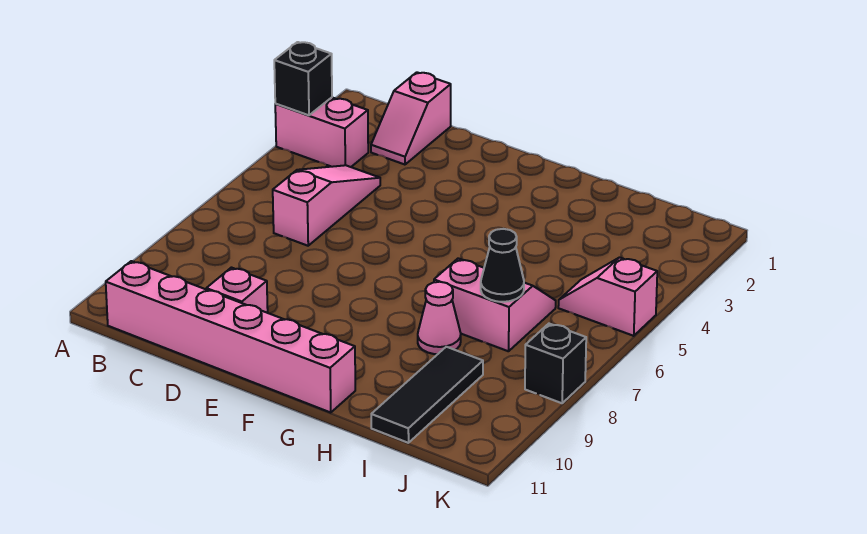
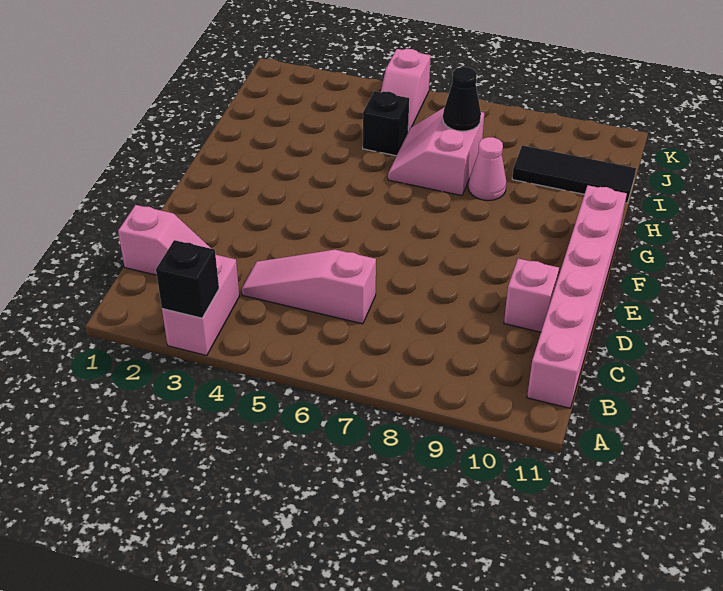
black brick K8 level 1 -> black brick I5 level 1

